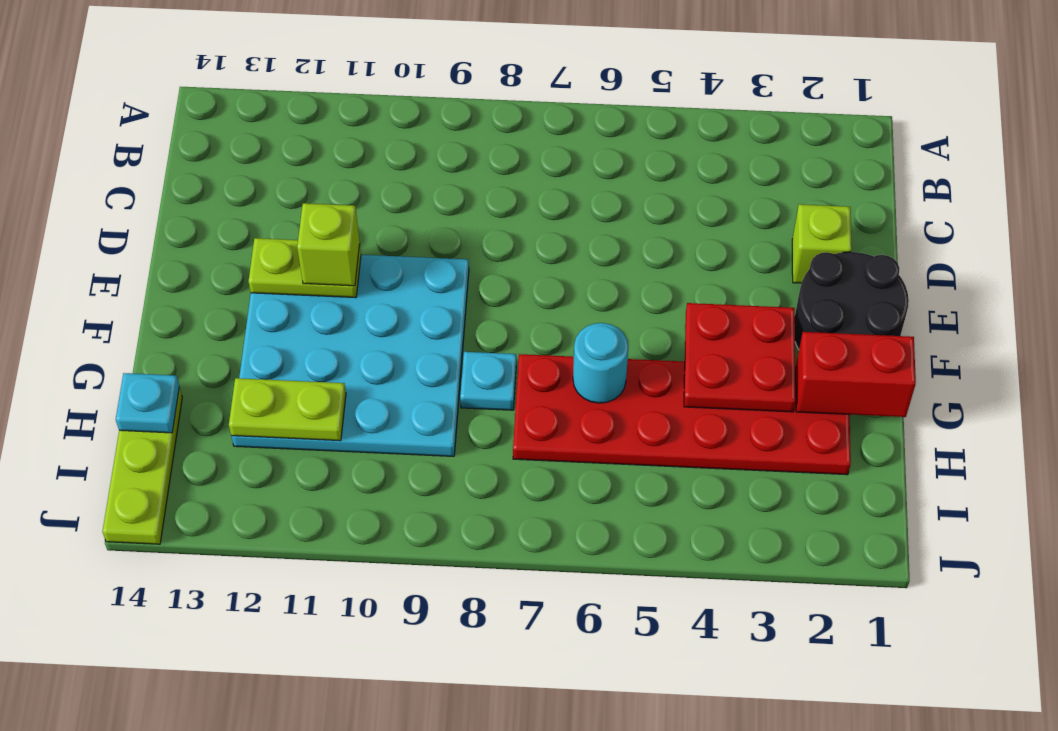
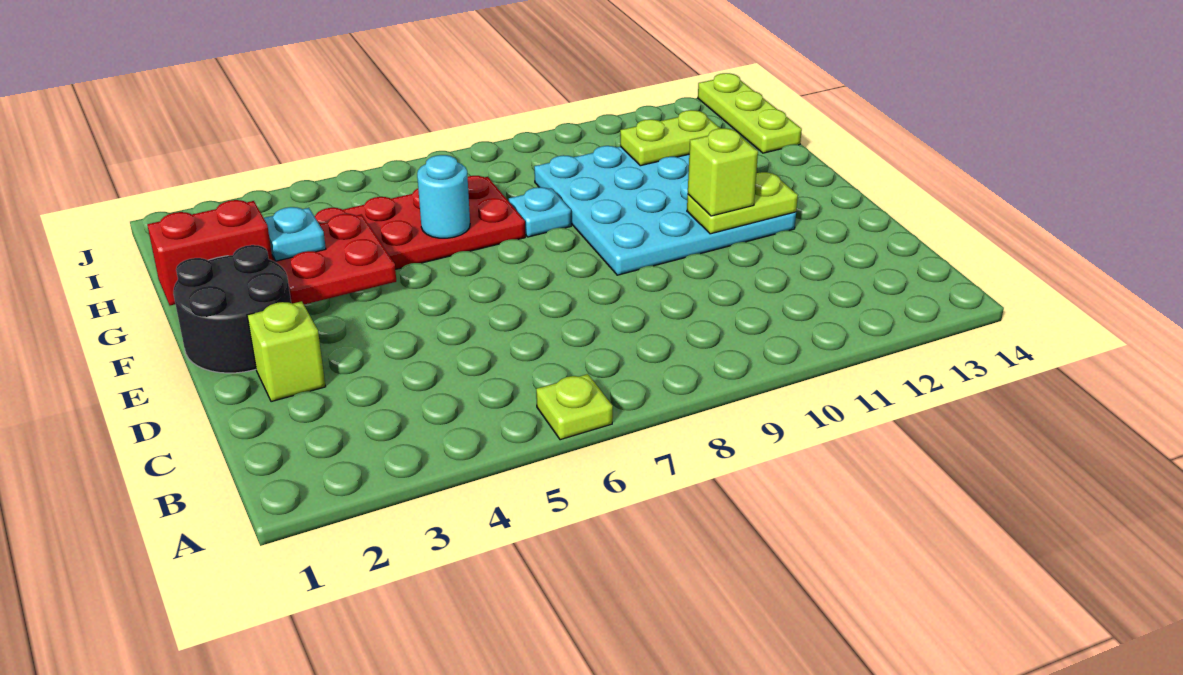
none -> lime plate A6 level 1
cyan plate H14 level 2 -> cyan plate G3 level 3

